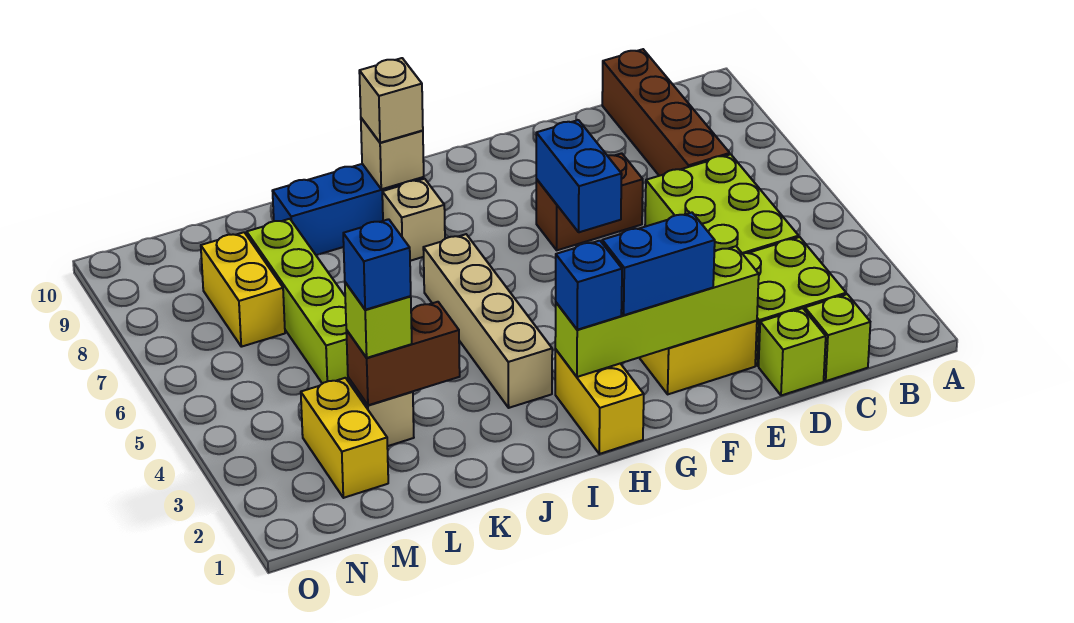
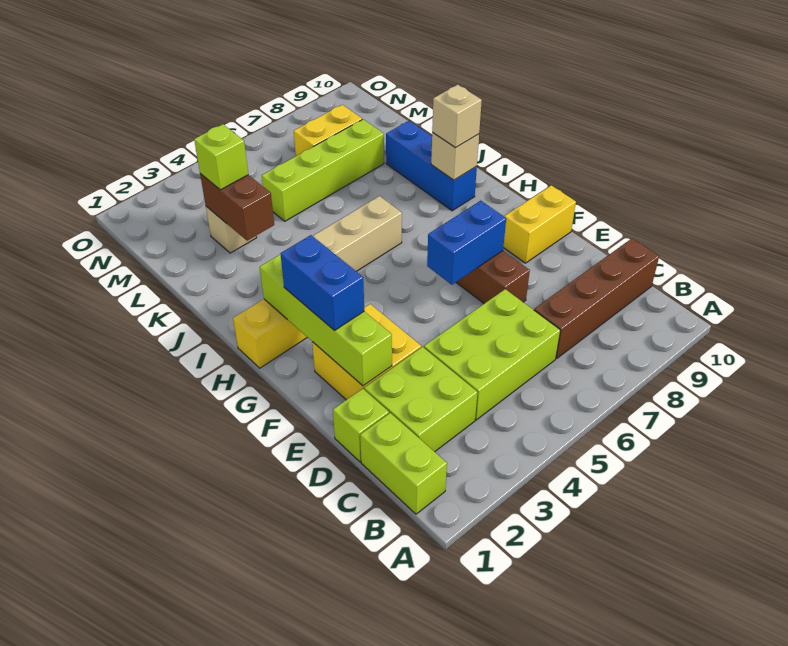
lime brick C1 level 1 -> lime brick B1:C1 level 1
blue brick H2 level 3 -> none
tan brick I8 level 1 -> none
blue brick L3 level 4 -> none
yellow brick M2:M3 level 1 -> yellow brick F9:F10 level 1

